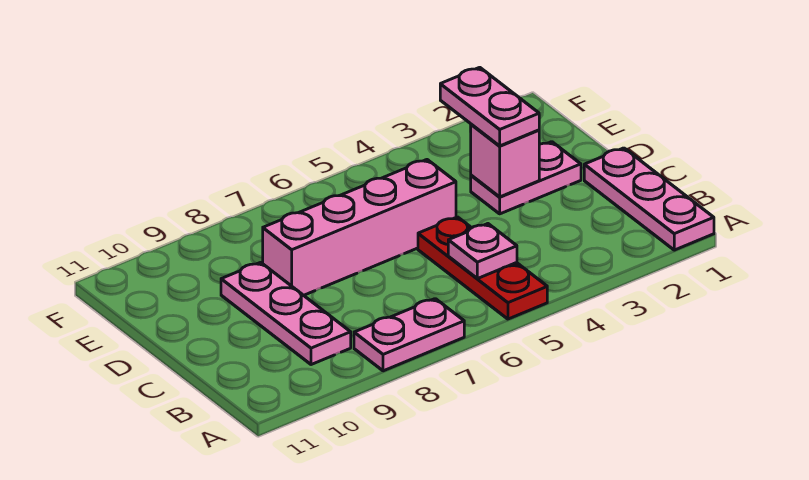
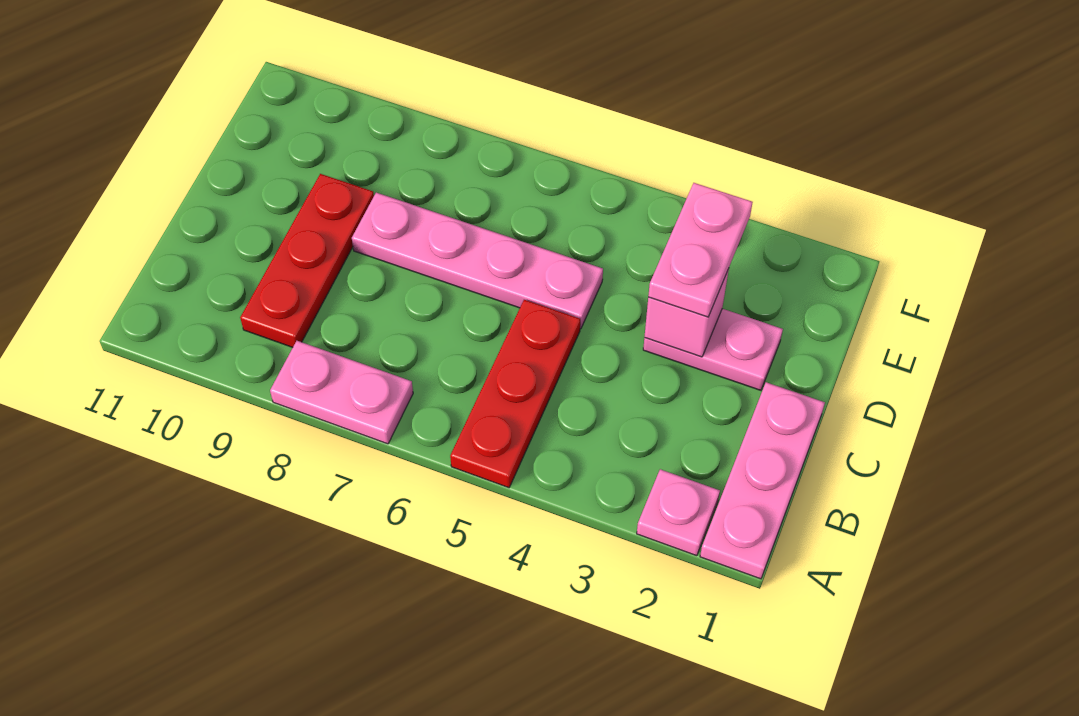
pink plate B5 level 2 -> pink plate A2 level 1
pink plate B9:D9 level 1 -> red plate B9:D9 level 1
pink brick D5:D8 level 1 -> pink plate D5:D8 level 1

